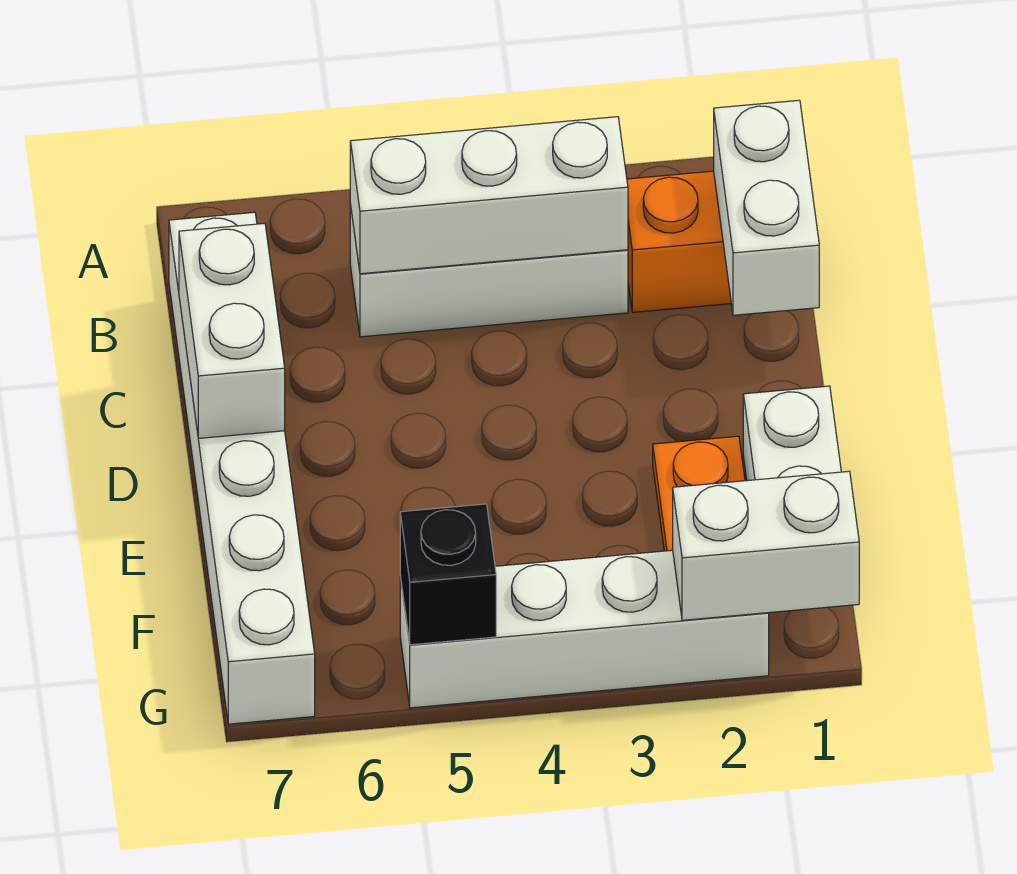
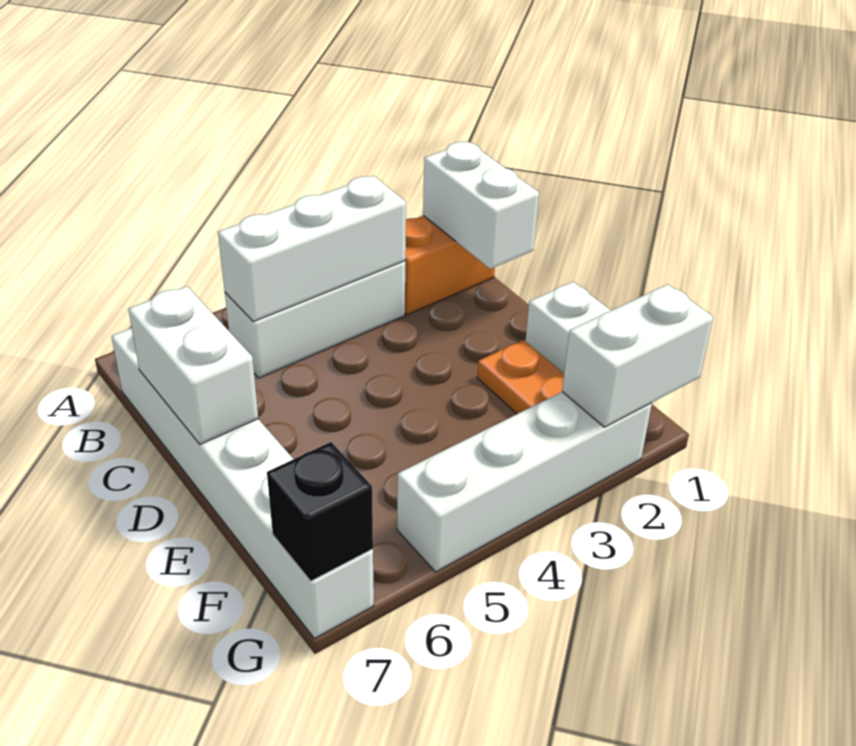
black brick G5 level 2 -> black brick G7 level 2

